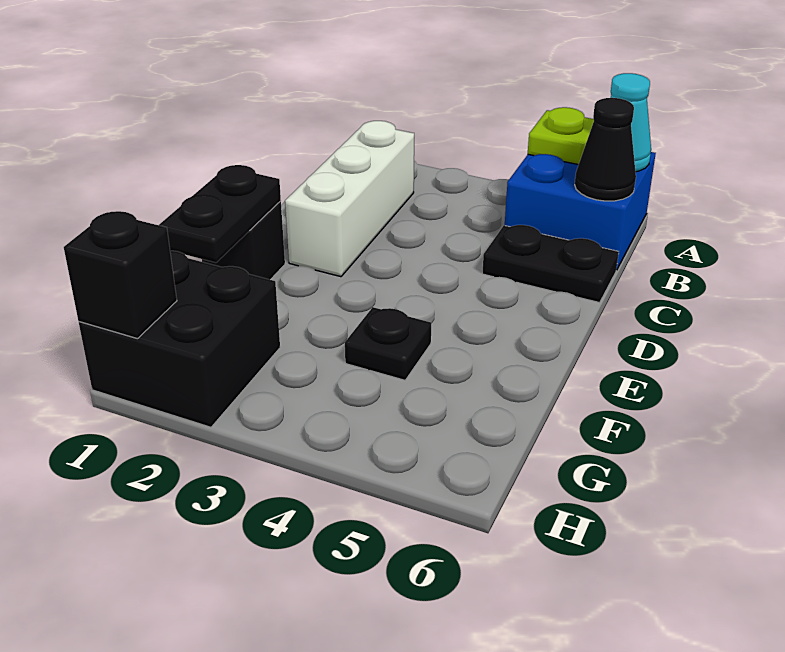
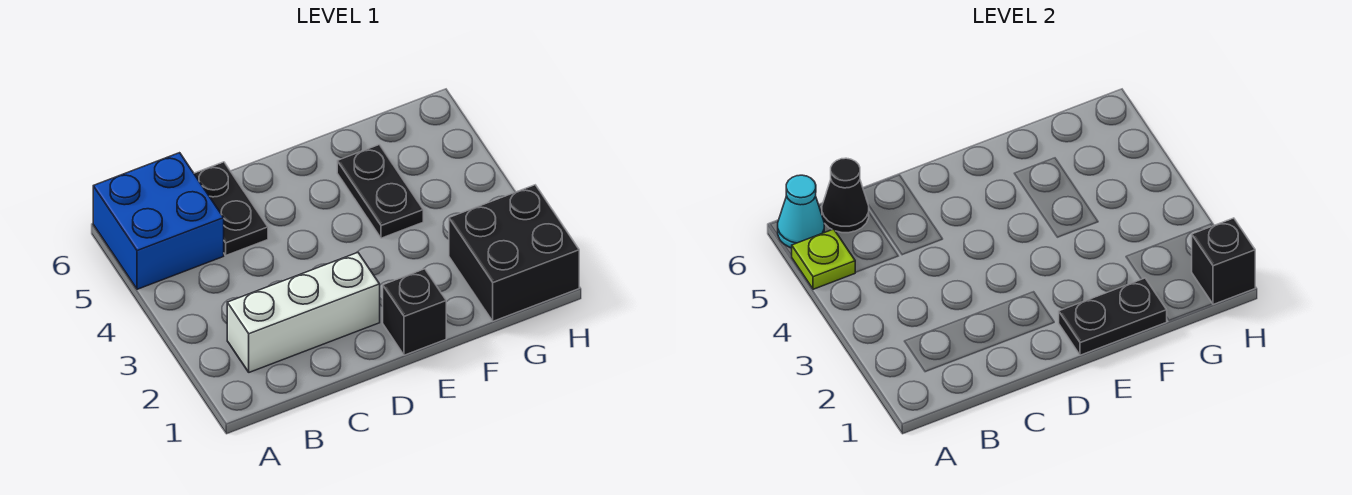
black plate F4 level 1 -> black plate F4:F5 level 1

